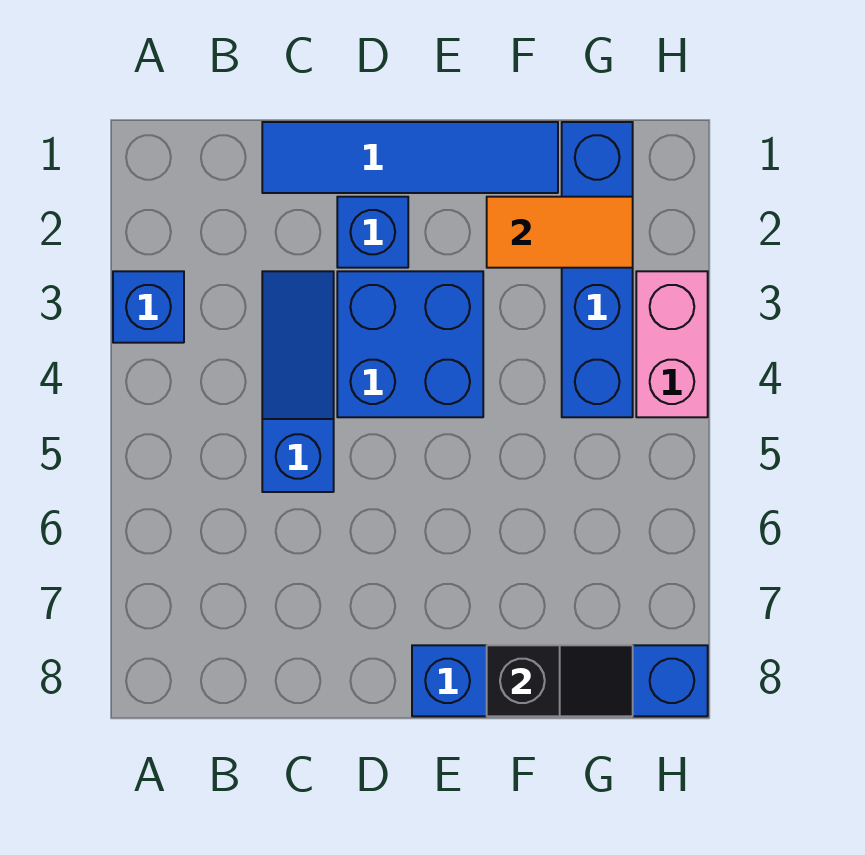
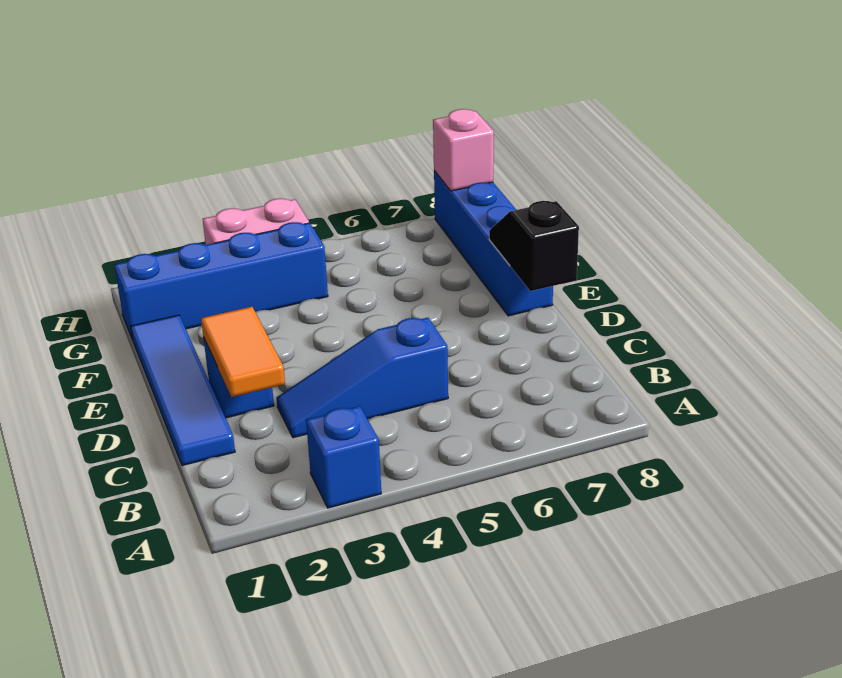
blue brick D3:E4 level 1 -> none
orange tile F2:G2 level 2 -> orange tile C2:D2 level 2
black slope F8:G8 level 2 top F -> black slope D8:E8 level 2 top D
none -> pink brick H8 level 2

